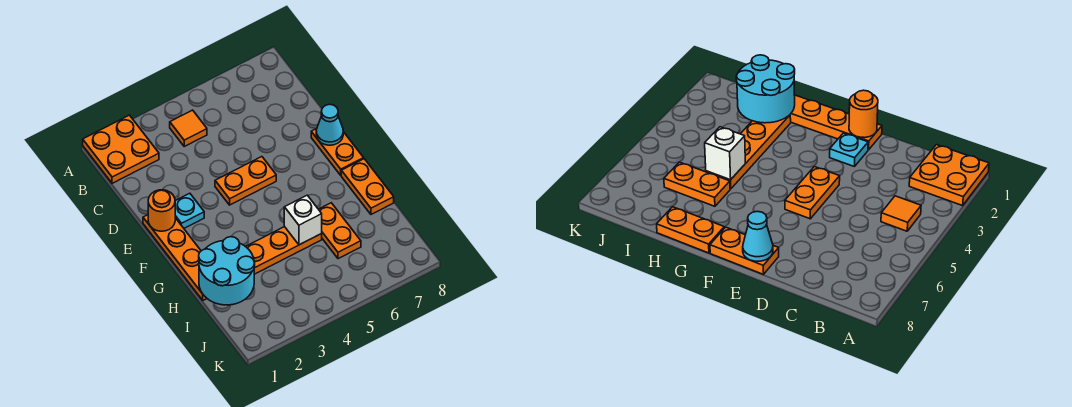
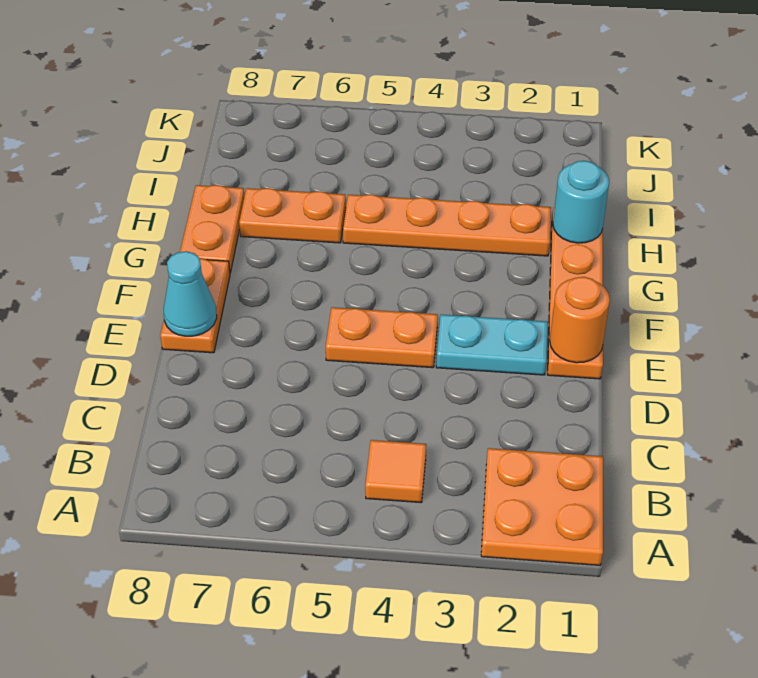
cyan plate E2 level 1 -> cyan plate E2:E3 level 1
cyan round brick H1:I2 level 2 -> cyan round brick H1 level 2
white brick H5 level 2 -> none
orange plate H6:I6 level 1 -> orange plate H6:H7 level 1

